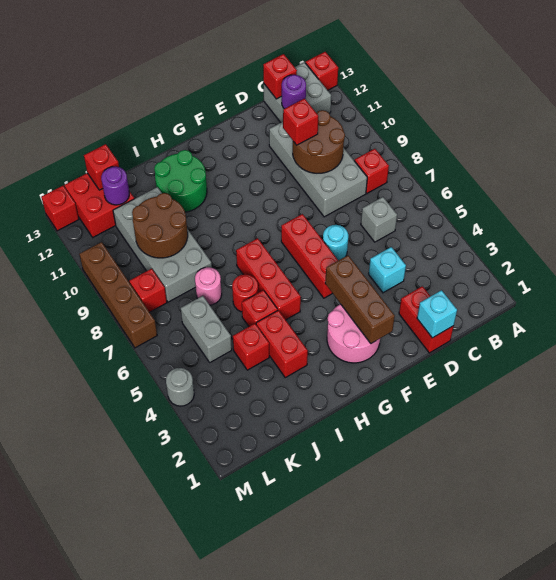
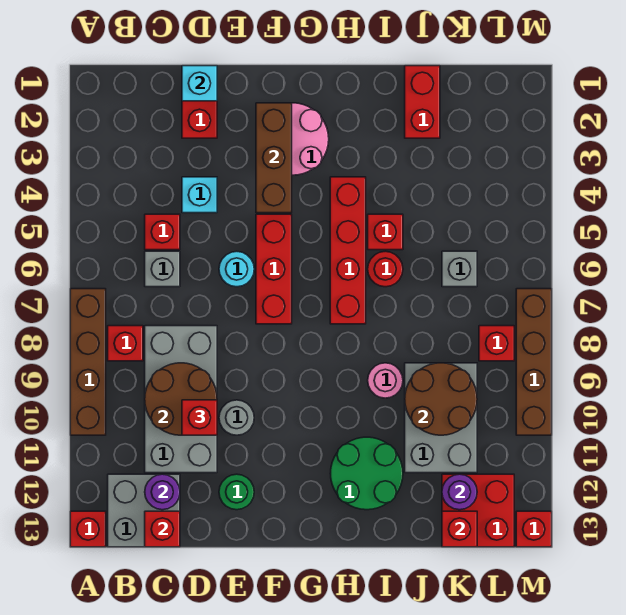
none -> brown brick A7:A10 level 1
none -> green round brick E12 level 1
red brick H5:H7 level 1 -> red brick H4:H7 level 1
red brick I3:I4 level 1 -> red brick J1:J2 level 1
red brick J4 level 1 -> red brick C5 level 1
pink round brick J7 level 1 -> pink round brick I9 level 1
grey brick J8:K11 level 1 -> grey brick J9:K11 level 1
grey brick K5:K6 level 1 -> grey brick K6 level 1
grey round brick M4 level 1 -> grey round brick E10 level 1

